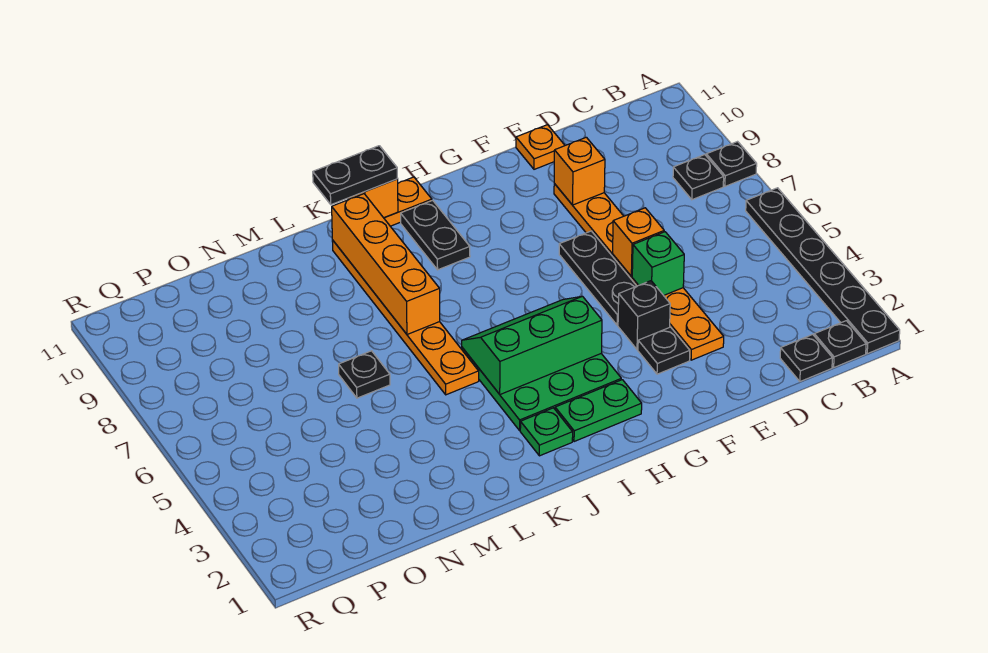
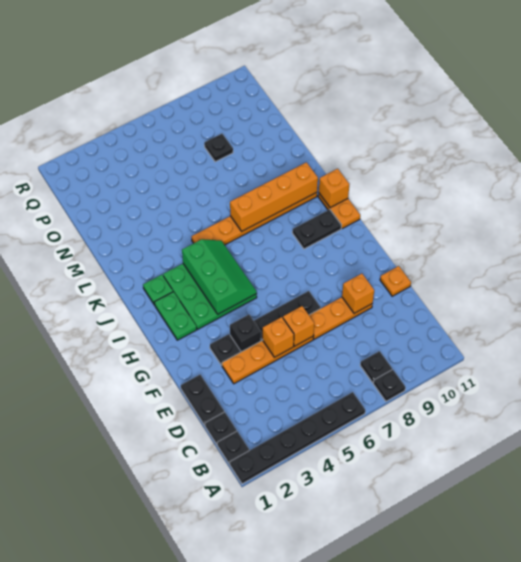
green brick E5 level 2 -> orange brick E5 level 2
black plate J11:K11 level 3 -> black plate D1:E1 level 1
black plate M6 level 1 -> black plate O8 level 1

